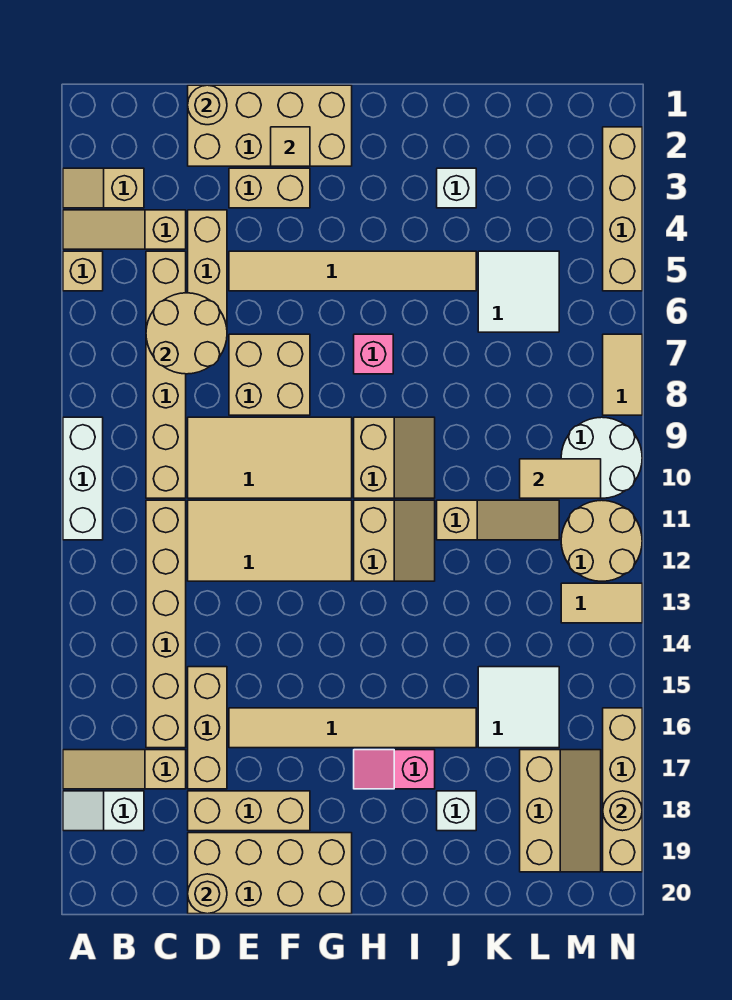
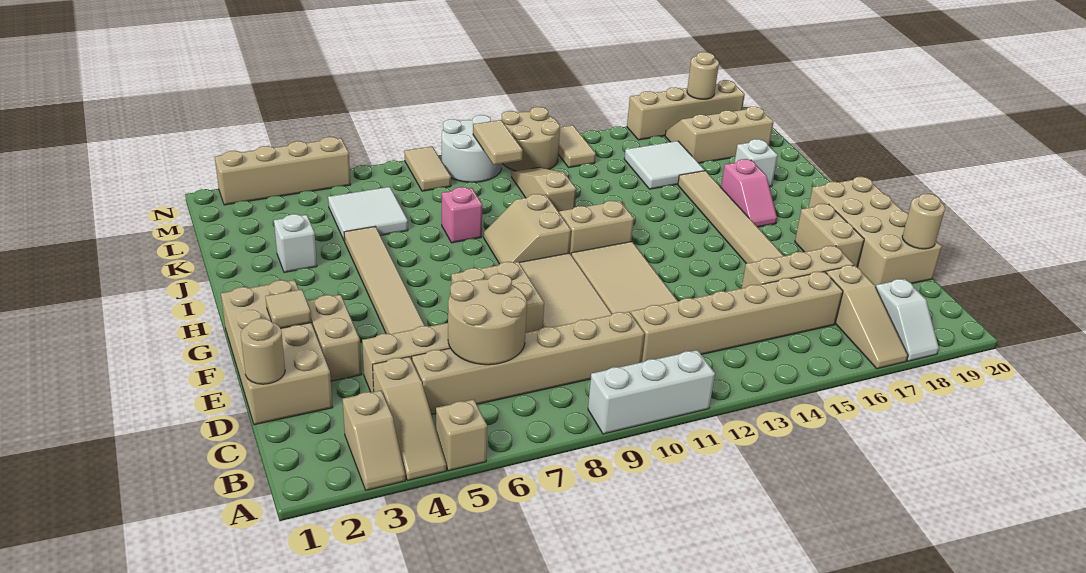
tan brick D18:F18 level 1 -> tan brick E18:F18 level 1
pink brick H7 level 1 -> pink brick J8 level 1
tan slope H9:I10 level 1 top H -> tan slope H9:I10 level 1 top 10
tan tile N7:N8 level 1 -> tan tile M8:N8 level 1

